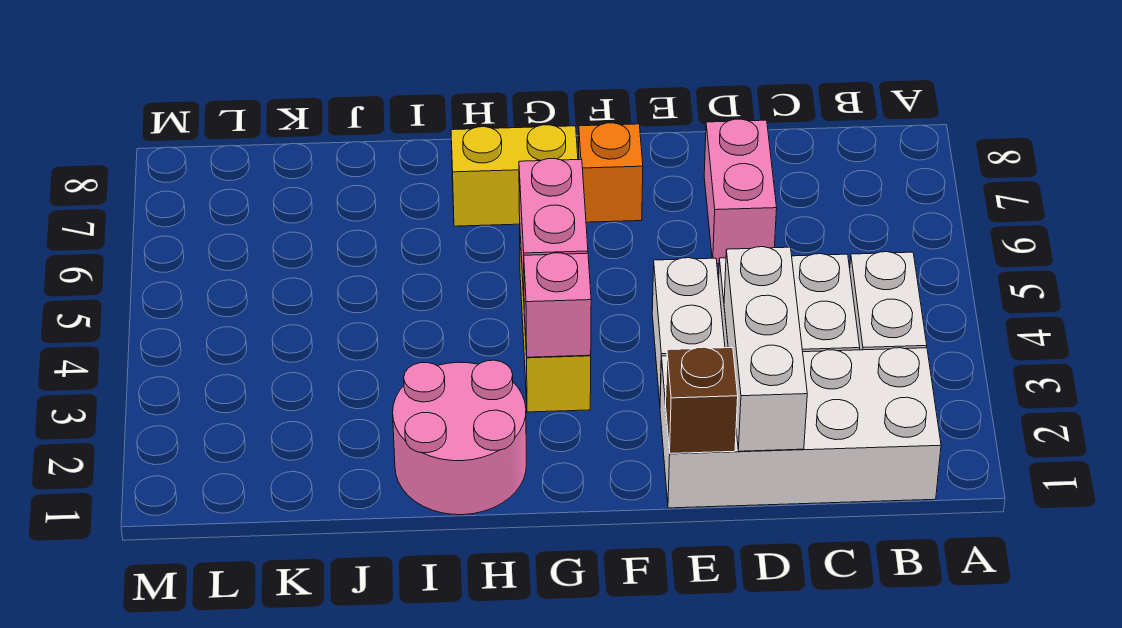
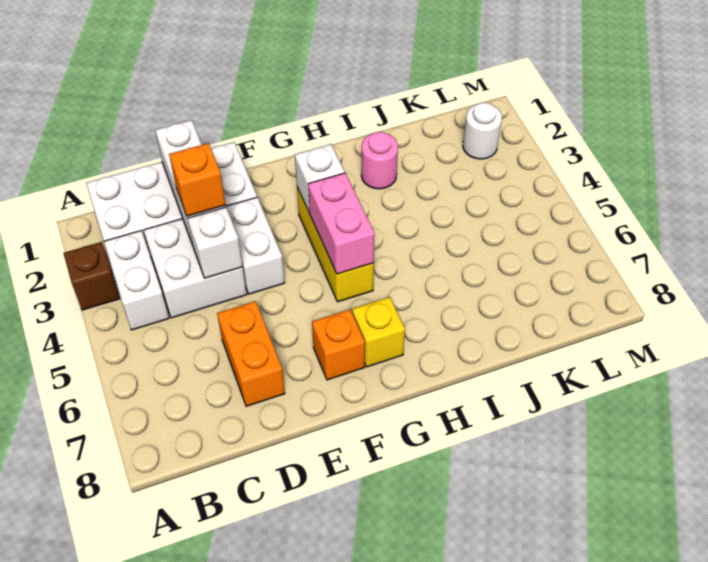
none -> orange brick D3 level 3
none -> white brick D4 level 2
pink brick D6:D7 level 1 -> orange brick D6:D7 level 1
brown brick E1 level 2 -> brown brick A3 level 1
pink brick G3 level 2 -> white brick G3 level 2
yellow brick G7:H7 level 1 -> yellow brick G7 level 1
pink round brick H1:I2 level 1 -> pink round brick I2 level 1
none -> white round brick L2 level 1

